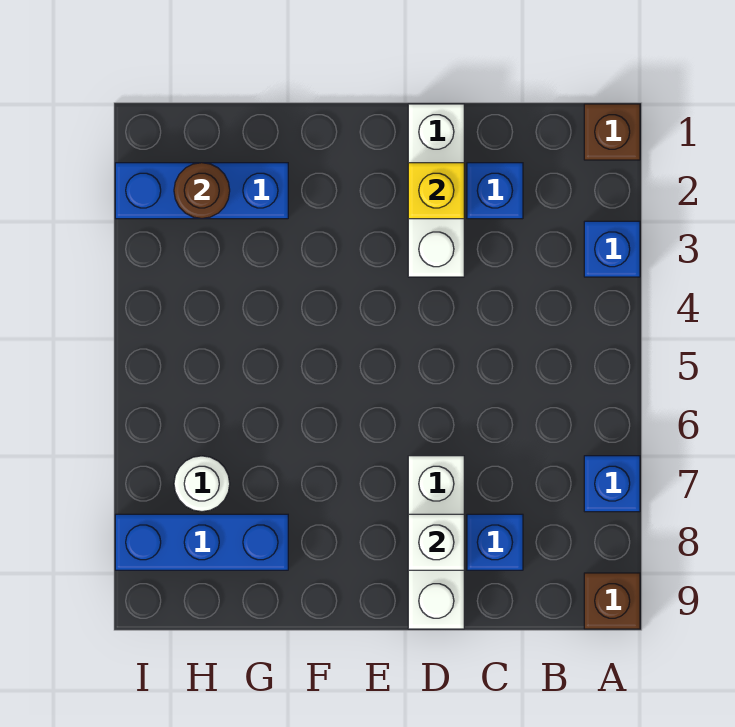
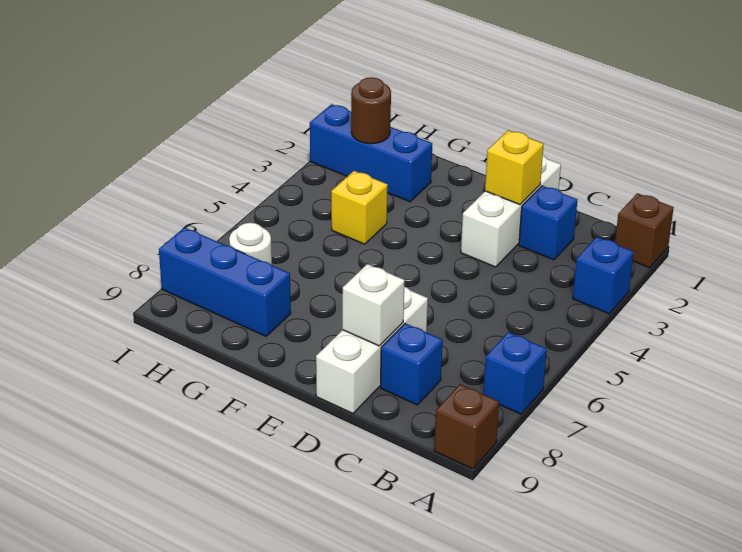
none -> yellow brick G4 level 1

